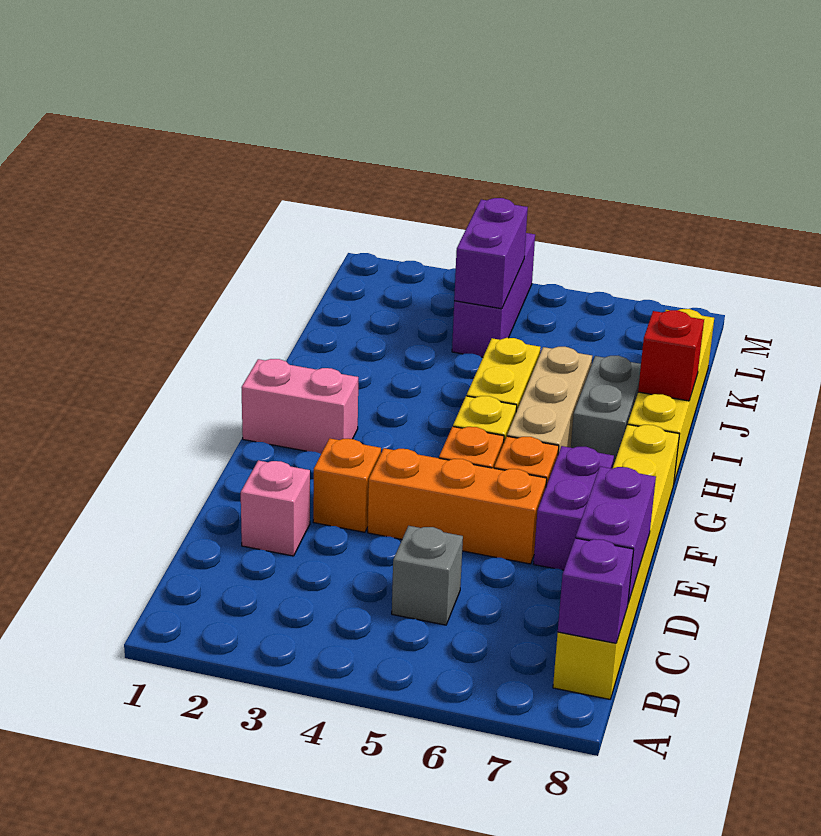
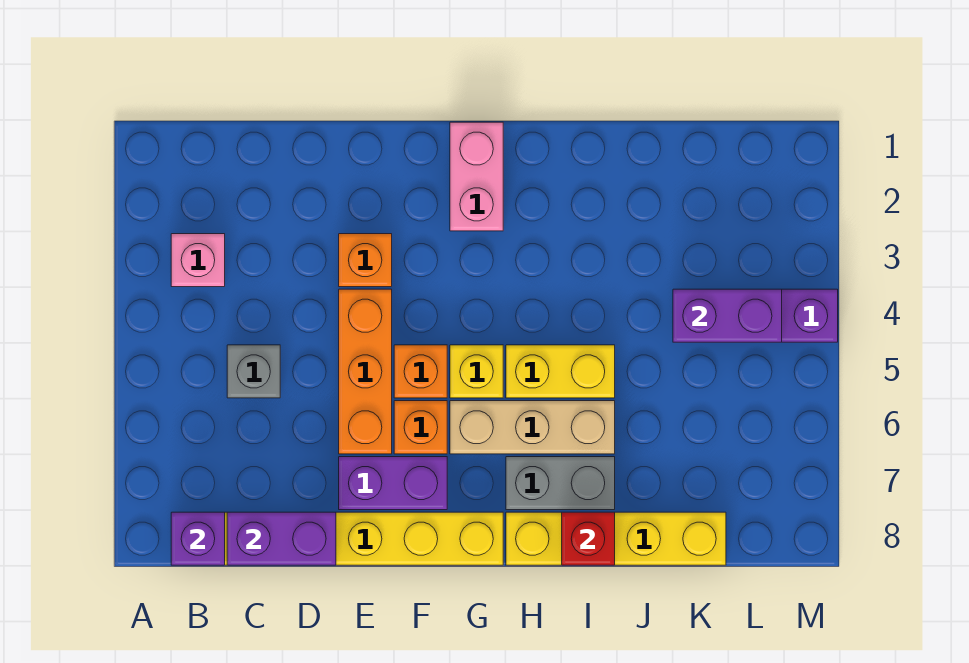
pink brick D2 level 1 -> pink brick B3 level 1

